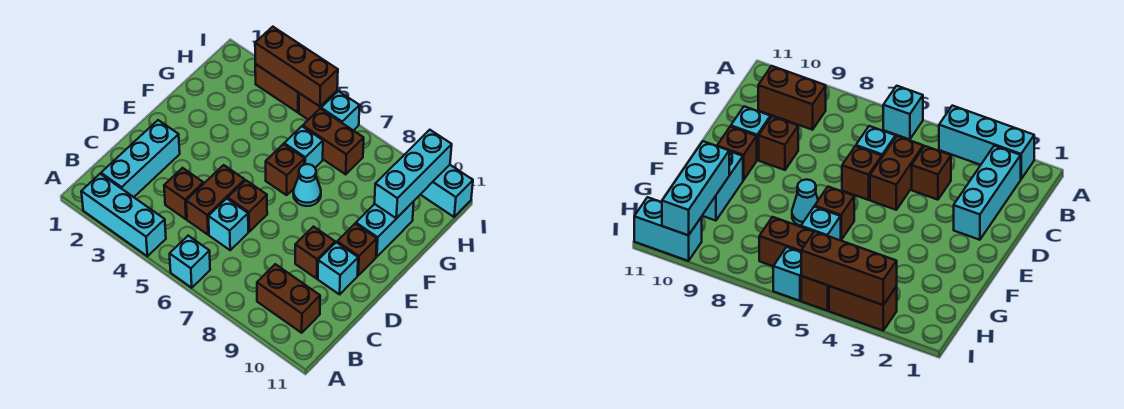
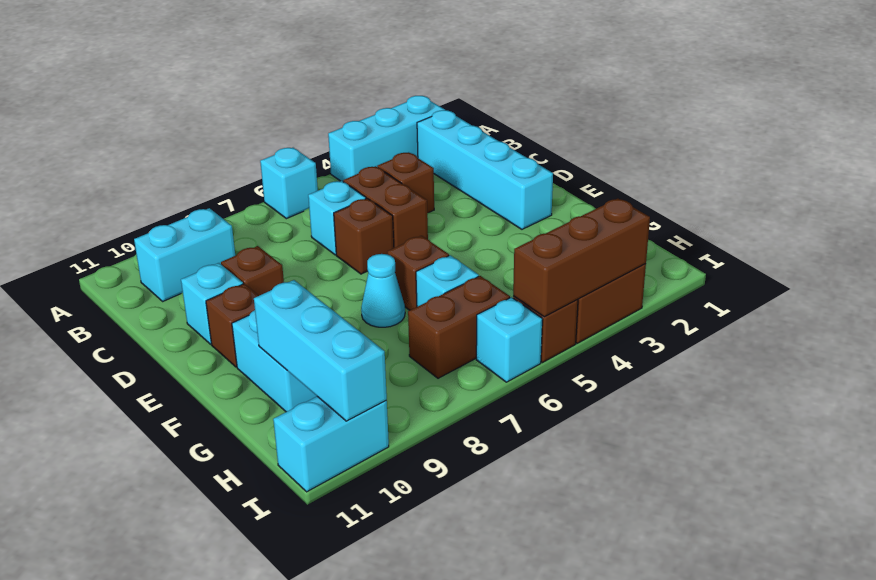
cyan brick B2:D2 level 1 -> cyan brick B2:E2 level 1
brown brick B9:B10 level 1 -> cyan brick B9:B10 level 1

